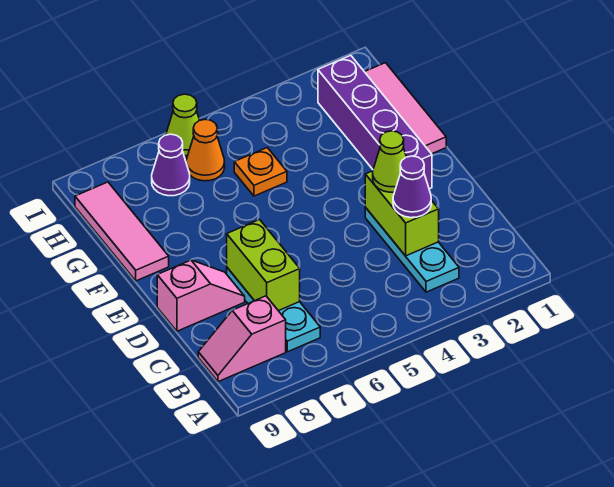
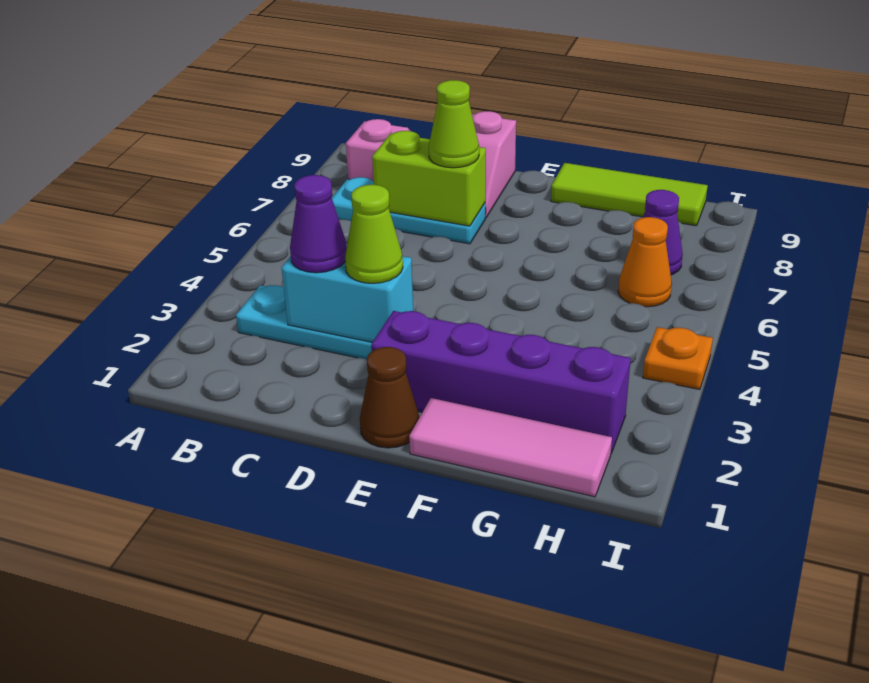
lime brick C3:D3 level 2 -> cyan brick C3:D3 level 2
none -> brown cone E1 level 1
pink tile F9:H9 level 1 -> lime tile F9:H9 level 1
orange plate G5 level 1 -> orange plate I4 level 1
lime cone I6 level 1 -> lime cone D7 level 3

